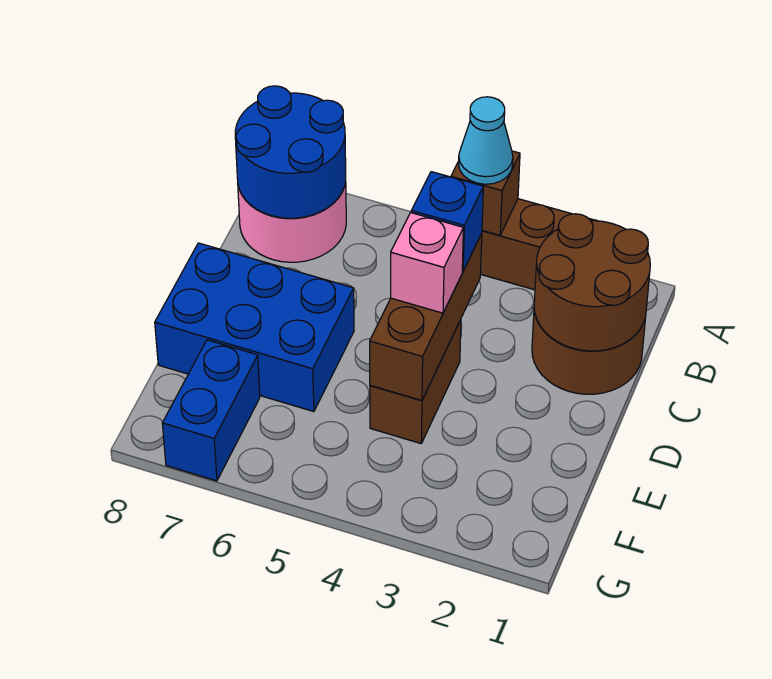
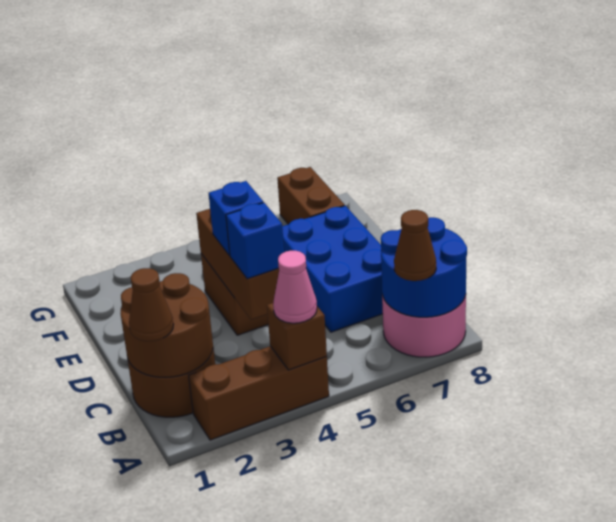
cyan cone A4 level 3 -> pink cone A4 level 3
none -> brown cone A7 level 3
none -> brown cone B1 level 3
pink brick D4 level 3 -> blue brick D4 level 3
blue brick D6:E8 level 1 -> blue brick C6:E7 level 1
blue brick F7:G7 level 1 -> brown brick F7:G7 level 1

